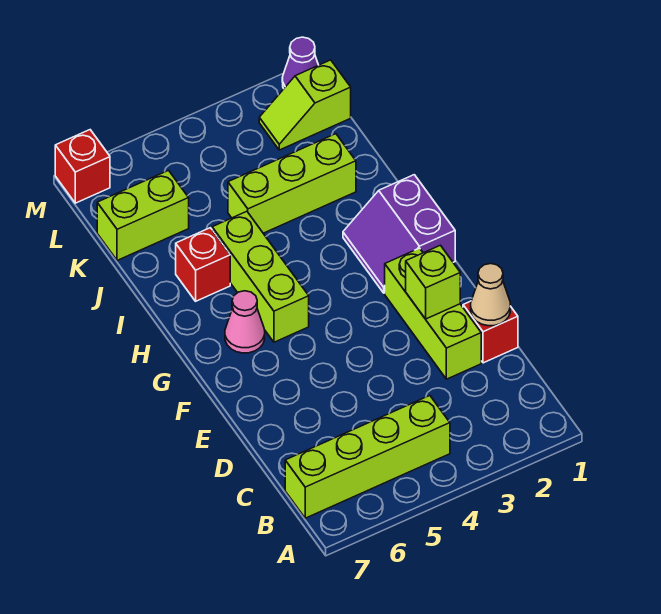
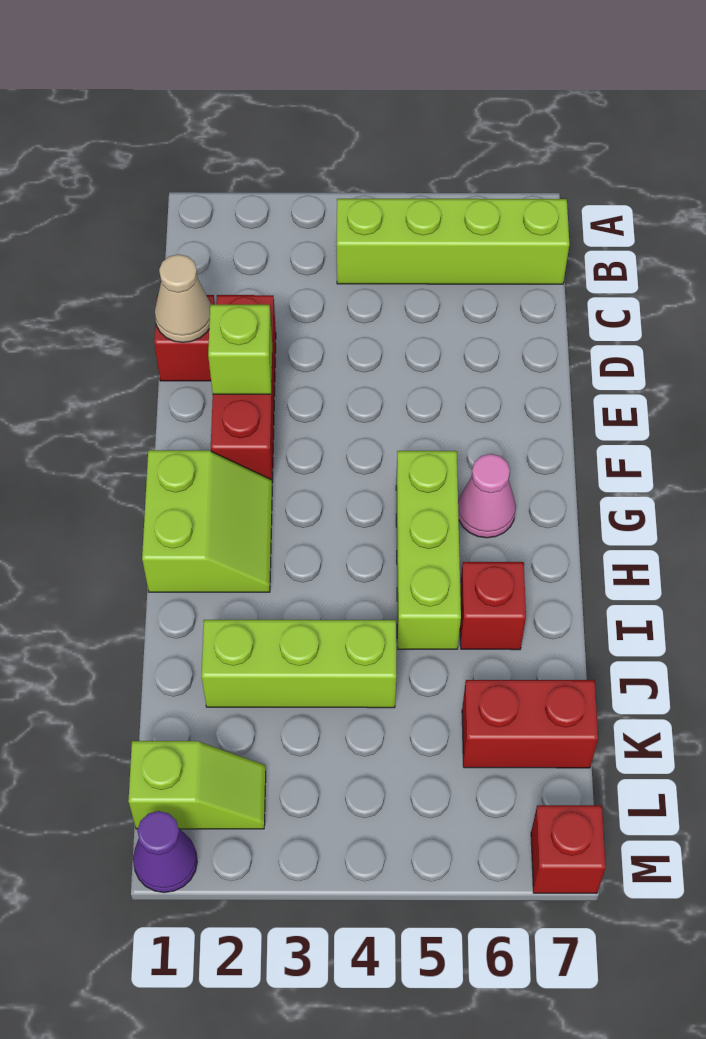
lime brick D2:F2 level 1 -> red brick D2:F2 level 1
purple slope G1:H2 level 1 top 1 -> lime slope G1:H2 level 1 top 1
lime brick K6:K7 level 1 -> red brick K6:K7 level 1

